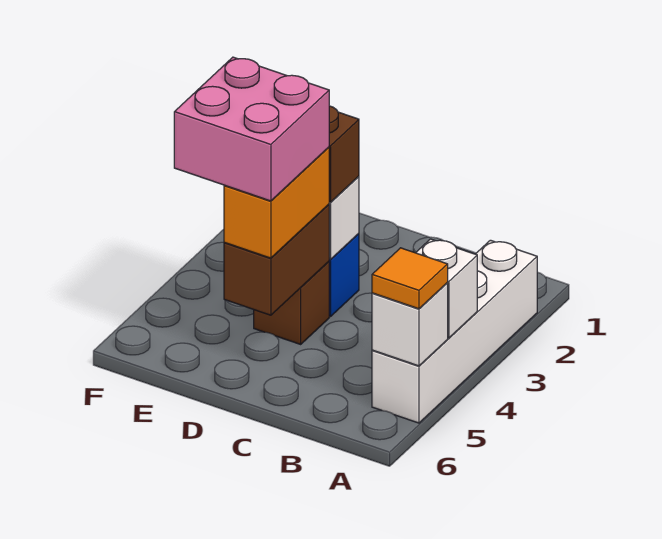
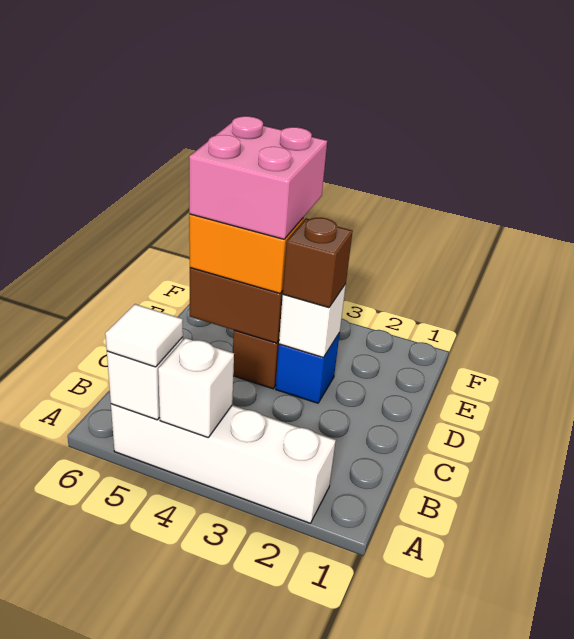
orange tile A5 level 3 -> white tile A5 level 3

